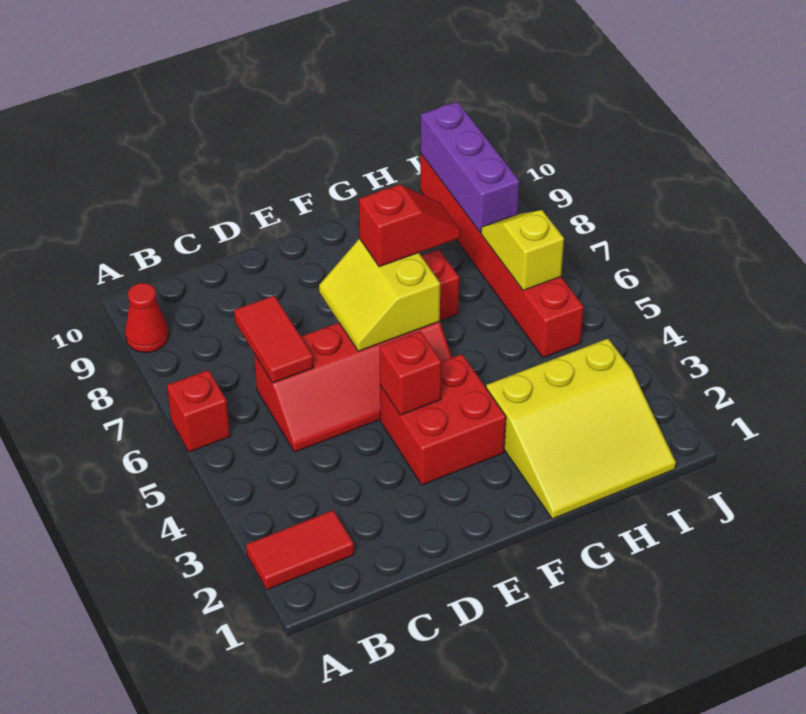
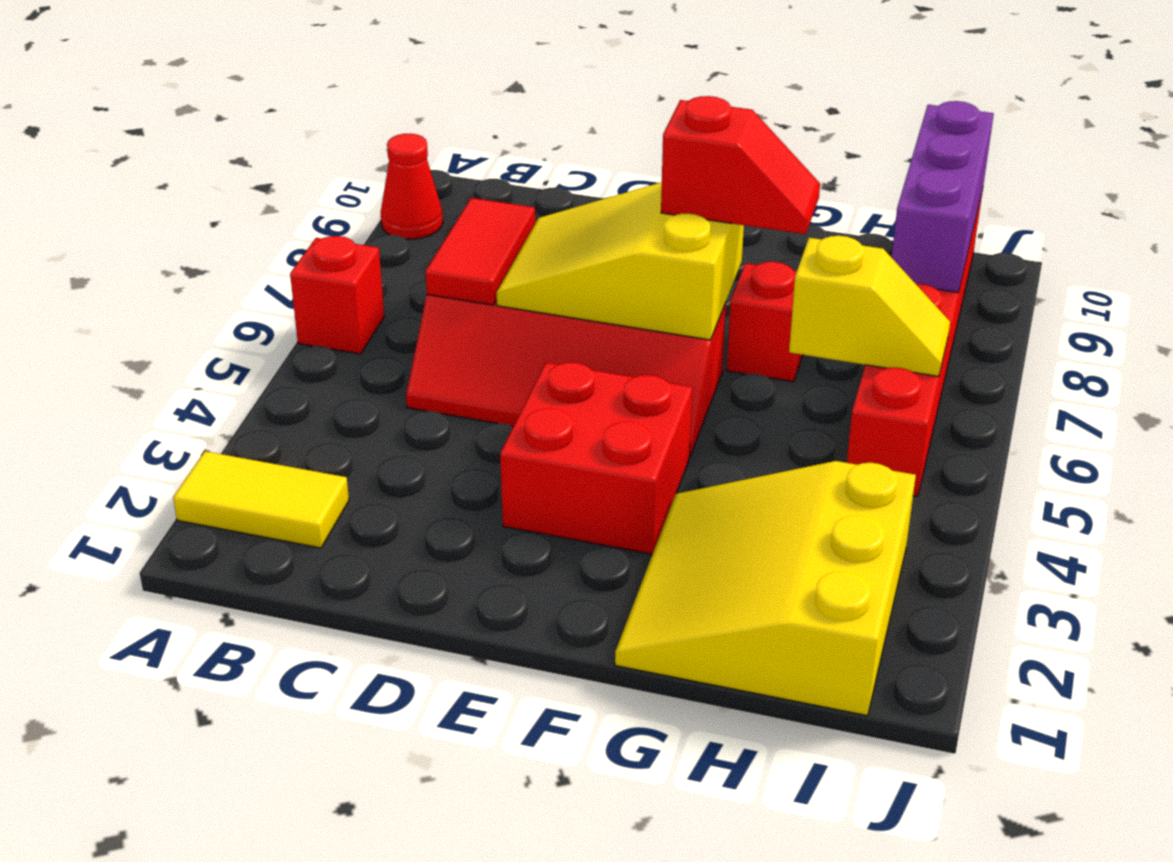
red tile A2:B2 level 1 -> yellow tile A2:B2 level 1
red brick E4 level 2 -> none
yellow slope E6:F7 level 2 top F -> yellow slope D6:F7 level 2 top F
yellow slope G1:I3 level 1 top 3 -> yellow slope G1:I3 level 1 top I
yellow slope I6:I7 level 2 top 6 -> yellow slope H6:I6 level 2 top H

